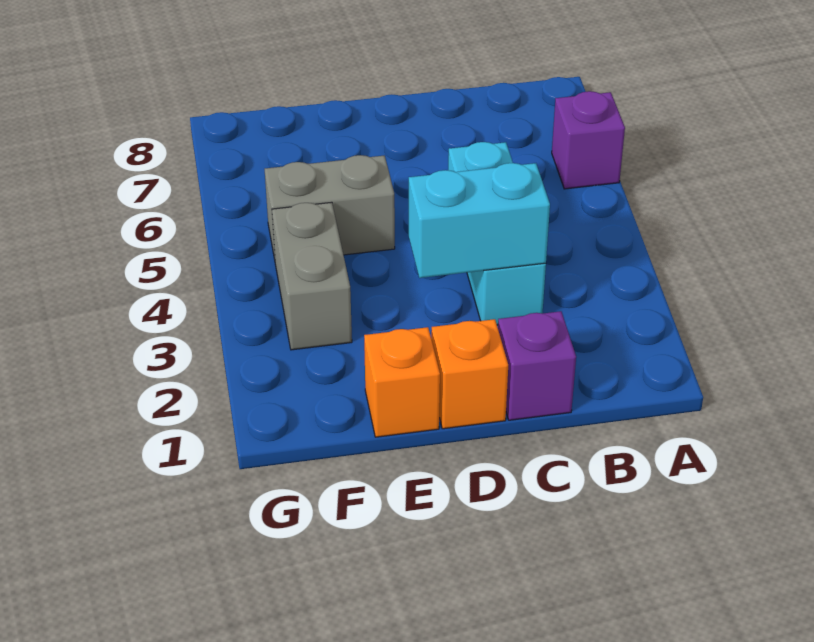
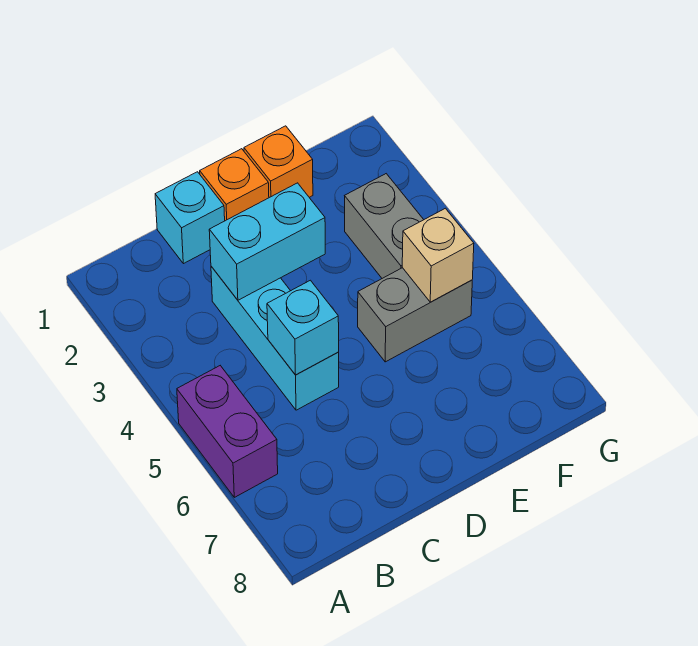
purple brick A6 level 1 -> purple brick A5:A6 level 1
purple brick C1 level 1 -> cyan brick C1 level 1
none -> cyan brick C5 level 2
none -> tan brick F5 level 2

